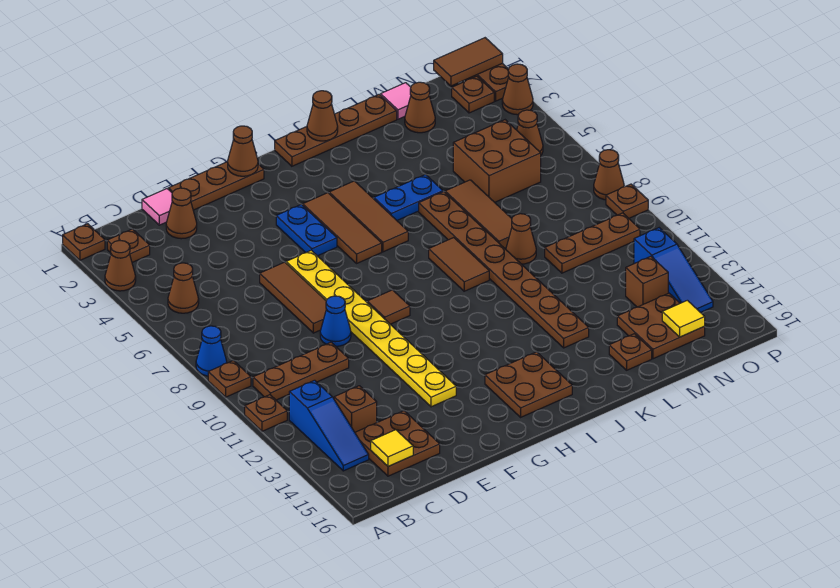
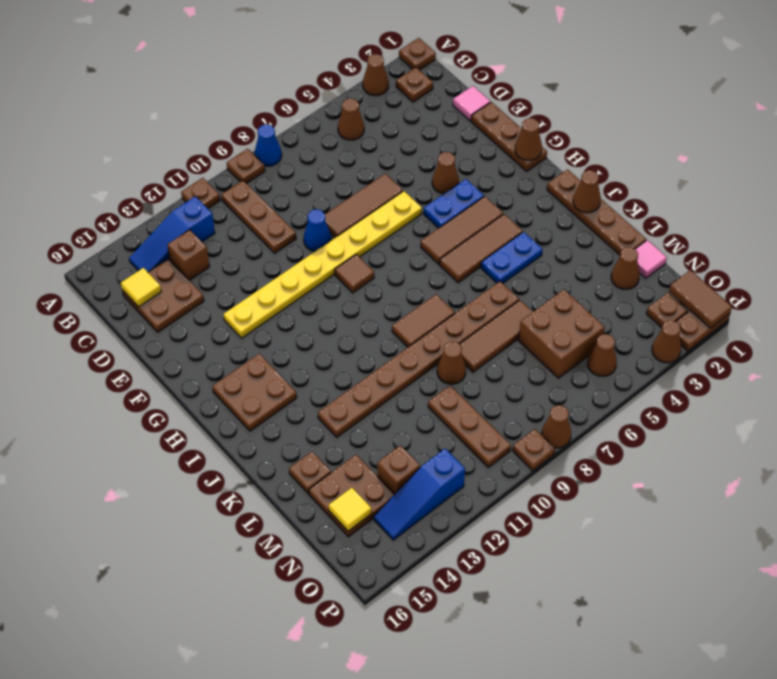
brown cone D2 level 1 -> brown cone F4 level 1
blue plate J5:K5 level 1 -> blue plate J4:J5 level 1

